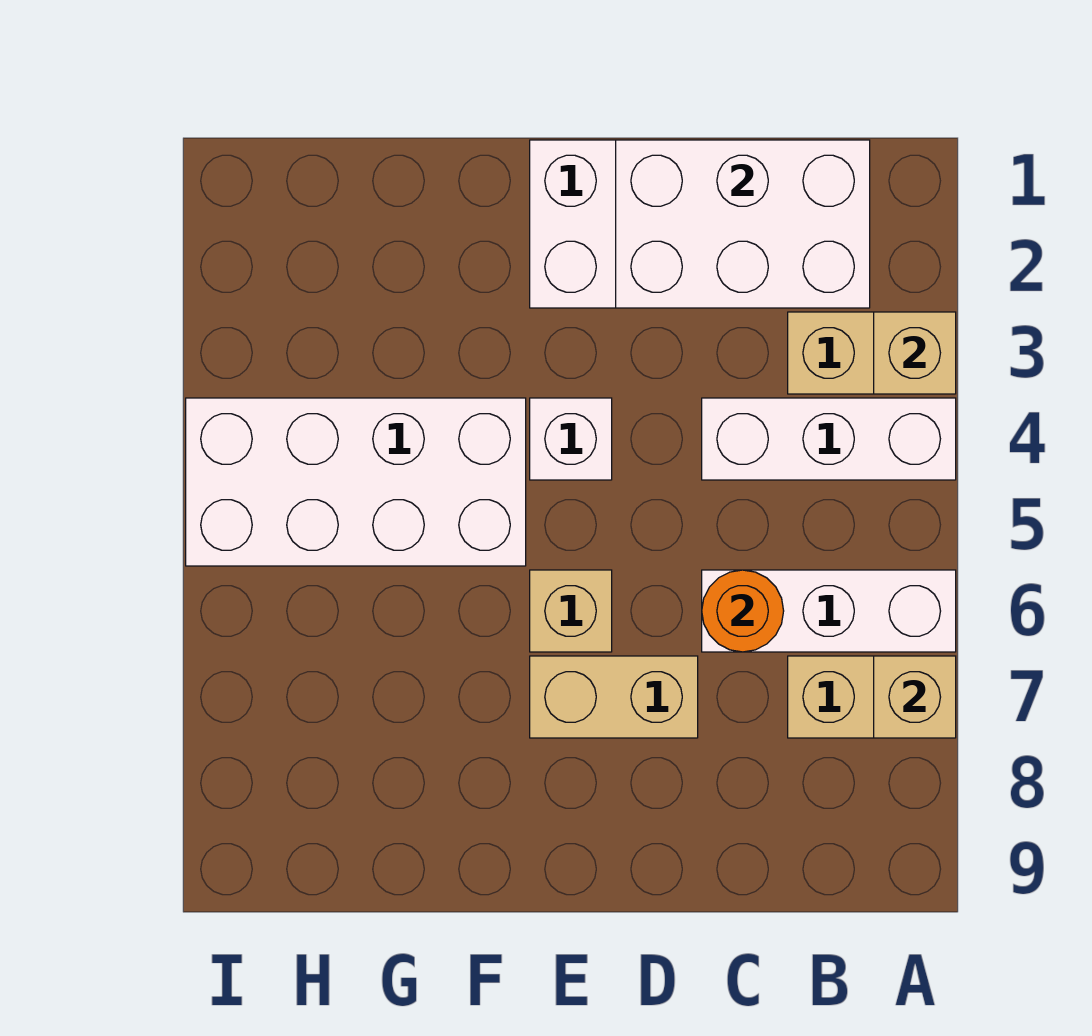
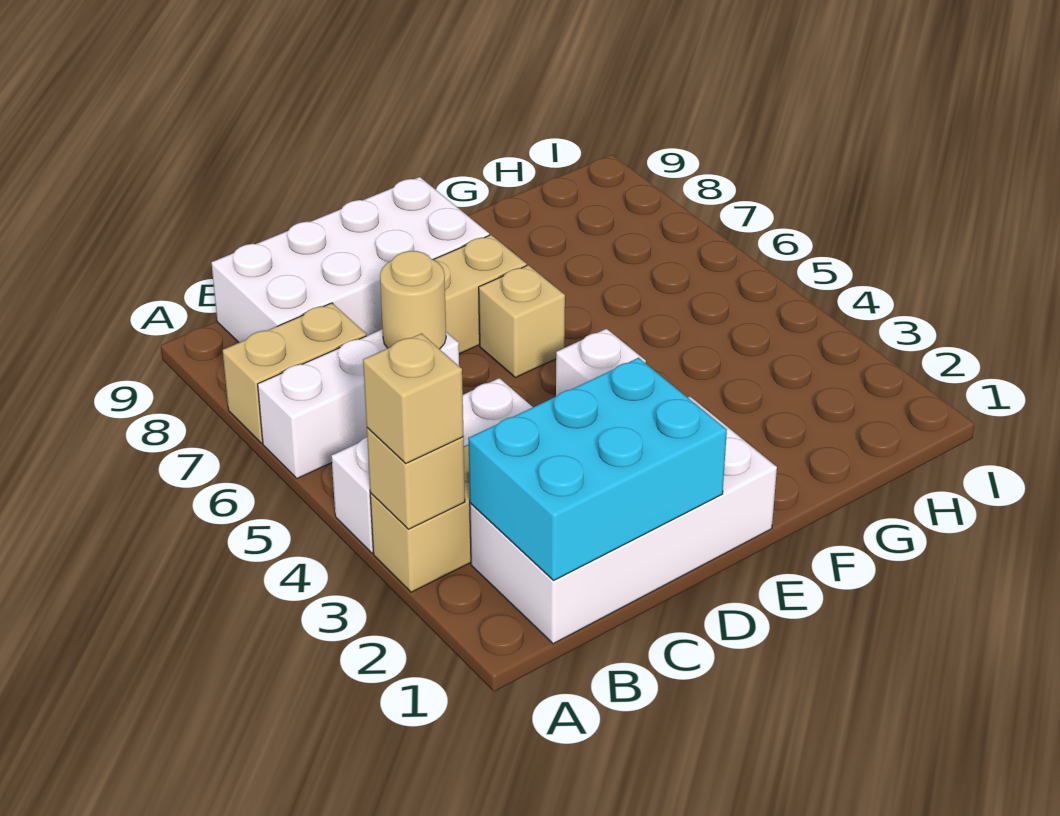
tan brick A7 level 2 -> tan brick A3 level 3
white brick B1:D2 level 2 -> cyan brick B1:D2 level 2
orange round brick C6 level 2 -> tan round brick C6 level 2
white brick F4:I5 level 1 -> white brick B8:E9 level 1

